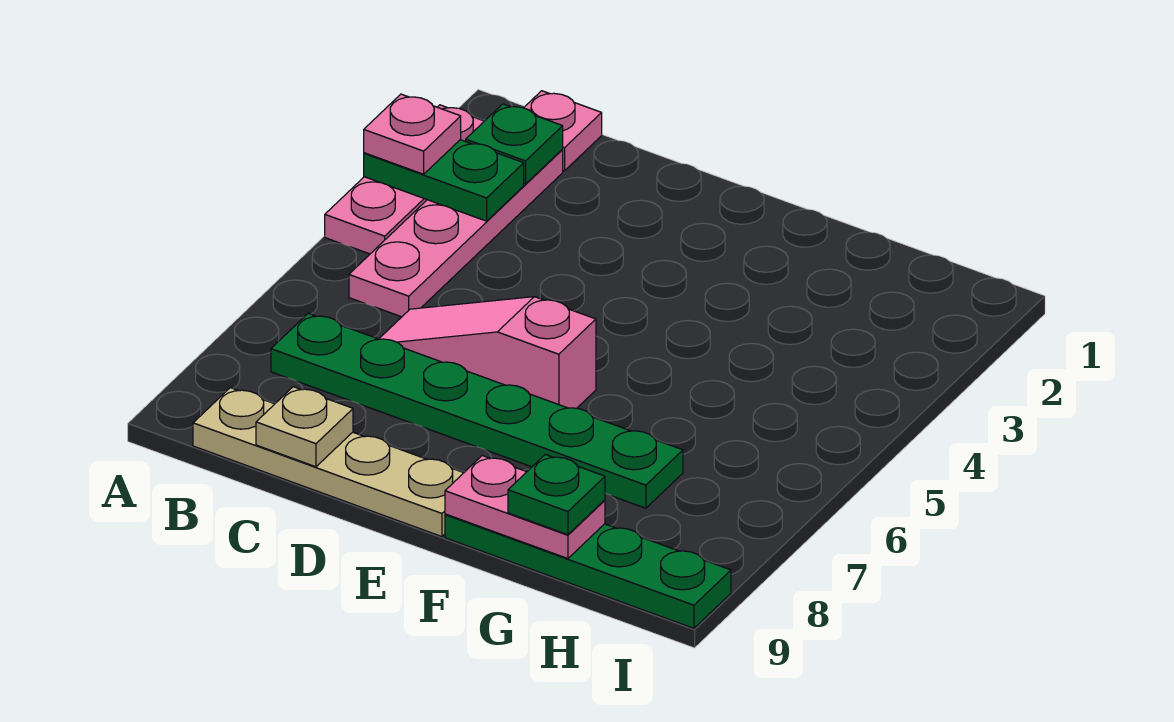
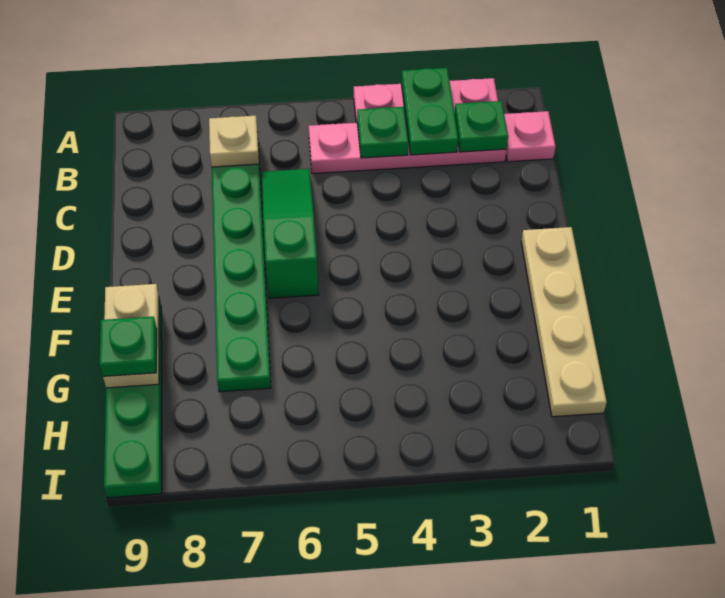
pink plate A3 level 3 -> none
none -> green plate B4 level 2
tan plate B9:E9 level 1 -> tan plate E1:H1 level 1
pink slope C6:E6 level 1 top E -> green slope C6:E6 level 1 top E
tan plate C9 level 2 -> tan plate B7 level 2
pink plate F9:G9 level 2 -> tan plate F9:G9 level 2

